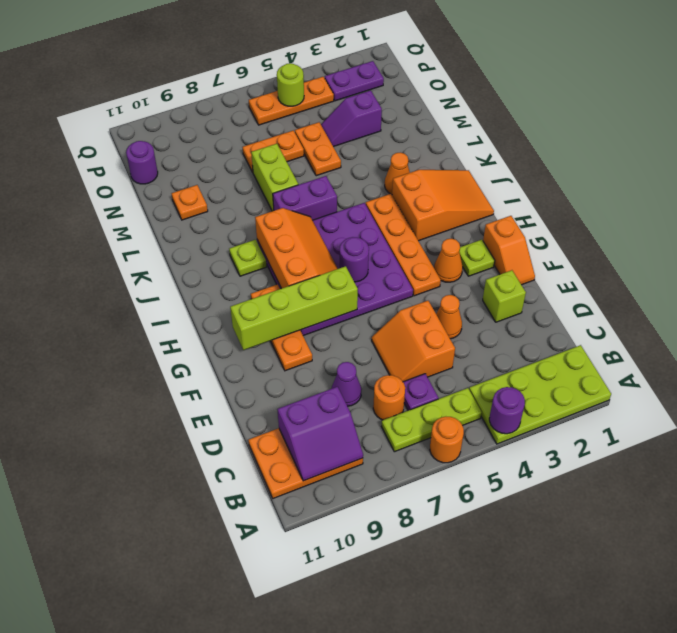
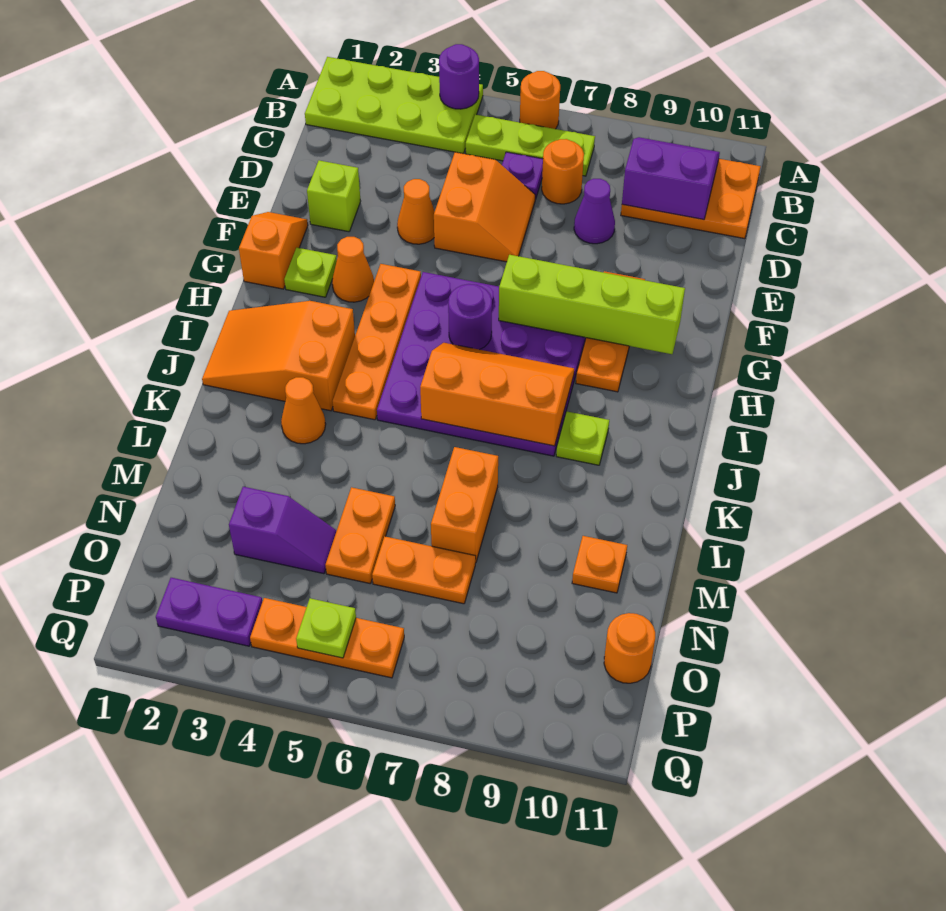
orange slope H7:J8 level 2 top 8 -> orange slope I6:J8 level 2 top J
purple brick K6:K7 level 1 -> none
lime brick L7:M7 level 1 -> orange brick L7:M7 level 1
purple round brick O11 level 1 -> orange round brick O11 level 1
lime round brick P5 level 2 -> lime plate P5 level 2

